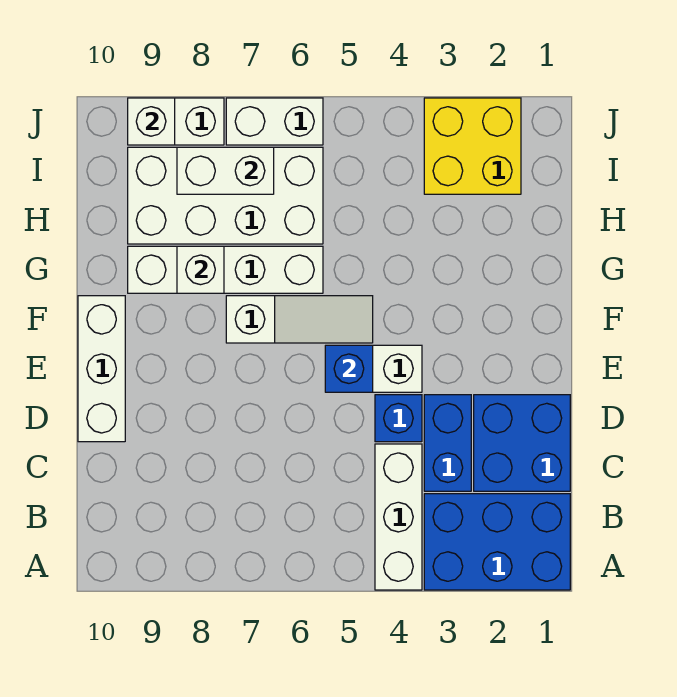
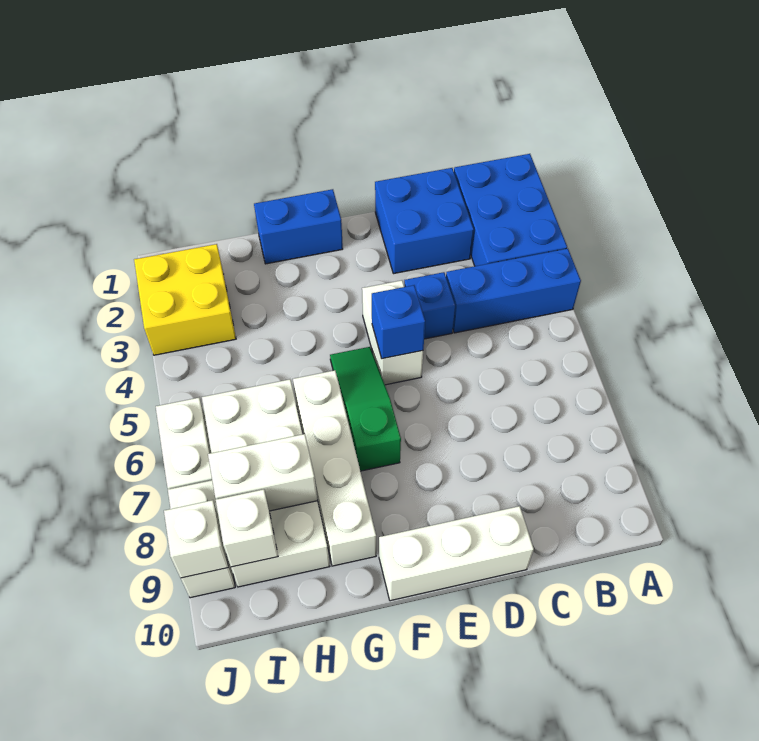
white brick A4:C4 level 1 -> blue brick A4:C4 level 1
blue brick C3:D3 level 1 -> blue brick F1:G1 level 1
white slope F5:F7 level 1 top 7 -> green slope F5:F7 level 1 top 7
white brick G8 level 2 -> white brick I9 level 2
white brick I7:I8 level 2 -> white brick H8:I8 level 2

